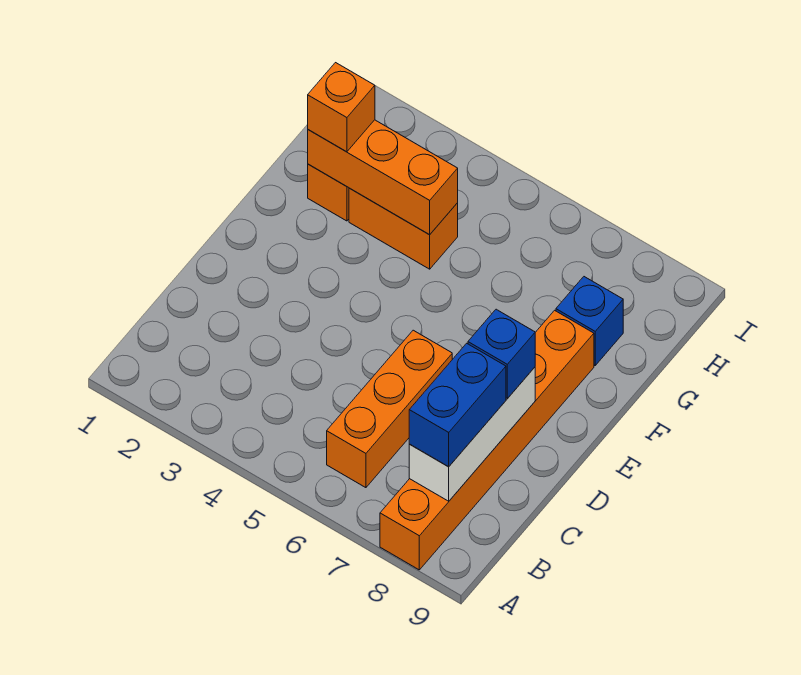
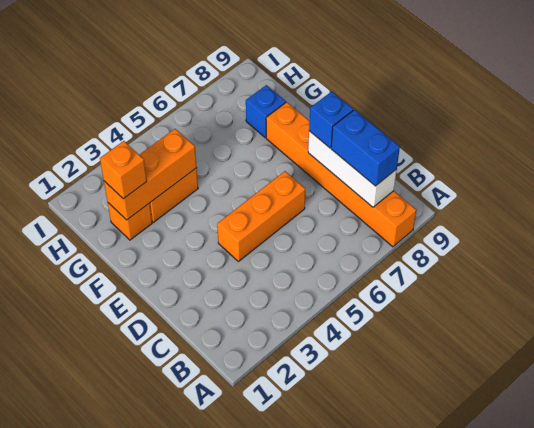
orange brick B6:D6 level 1 -> orange brick D4:D6 level 1

